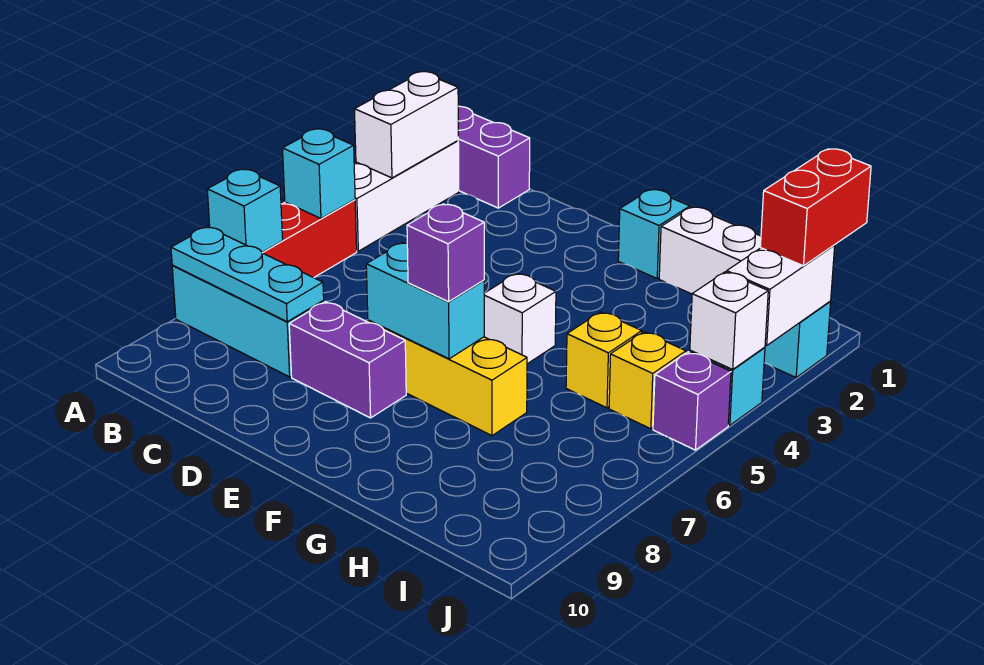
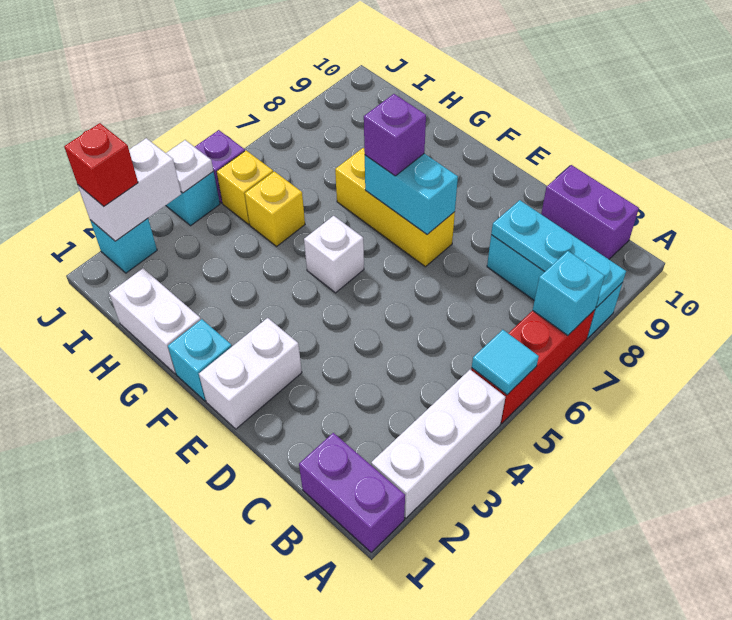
white brick A2:A3 level 2 -> white brick E1:E2 level 1
cyan brick A5 level 2 -> cyan tile A5 level 2
purple brick D8:E8 level 1 -> purple brick B10:C10 level 1
red brick J1:J2 level 3 -> red brick J2 level 3
white brick J4 level 2 -> white plate J4 level 2

